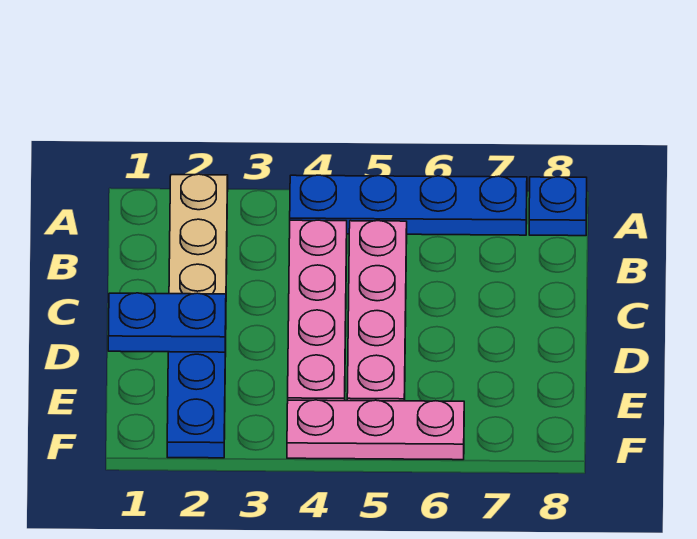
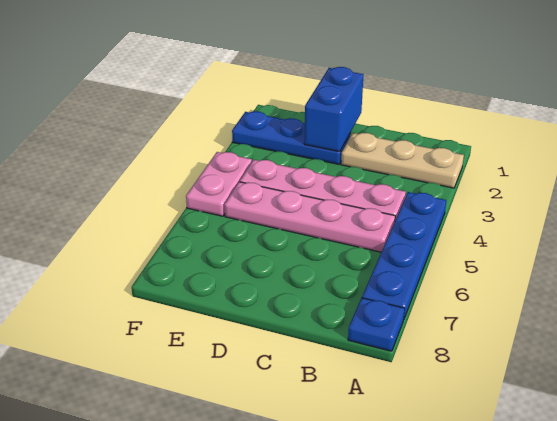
blue plate D1:D2 level 2 -> blue brick D1:D2 level 2
pink plate F4:F6 level 1 -> pink plate F4:F5 level 1

